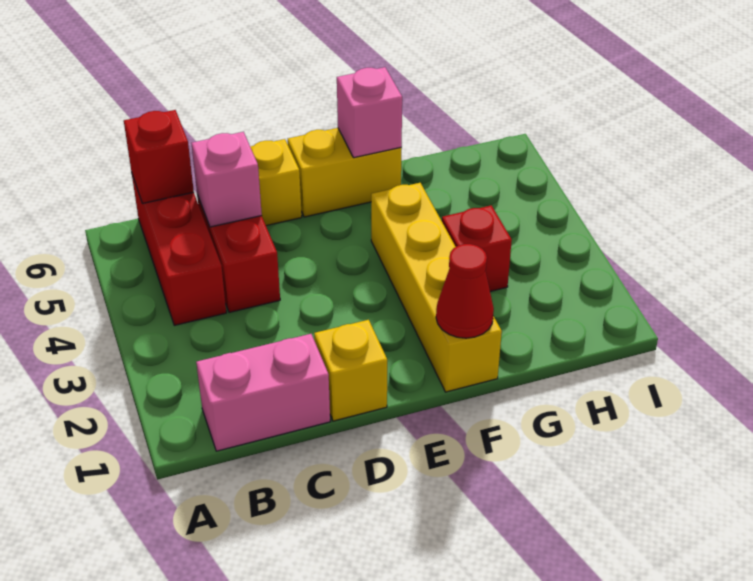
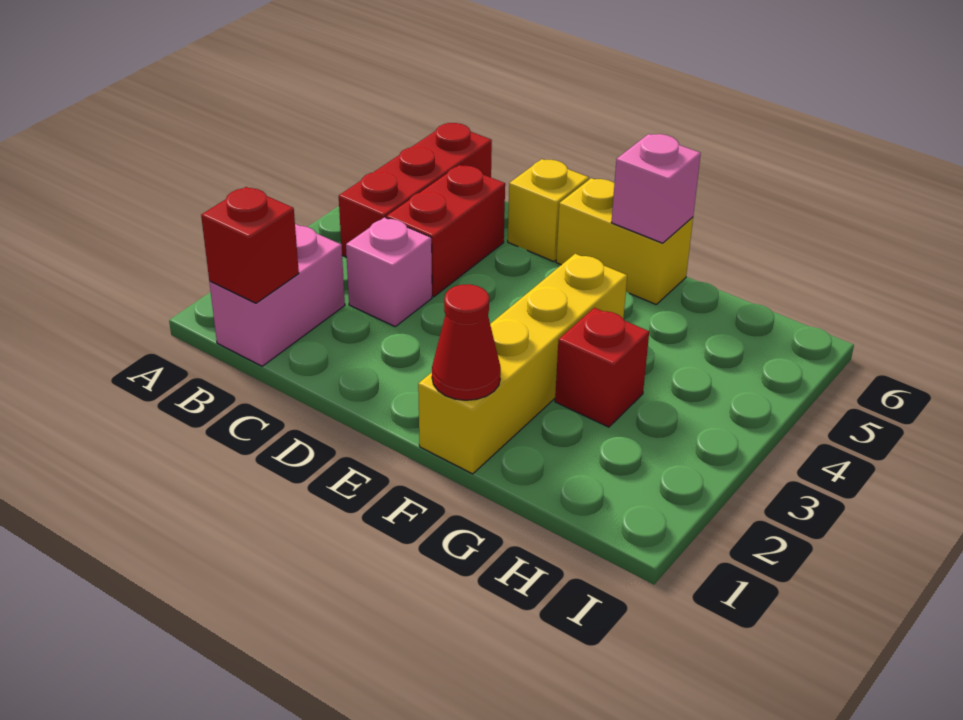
pink brick B1:C1 level 1 -> pink brick B1:B2 level 1
red brick B6 level 2 -> red brick B1 level 2
pink brick C5 level 2 -> pink brick C3 level 1
yellow brick D1 level 1 -> none

